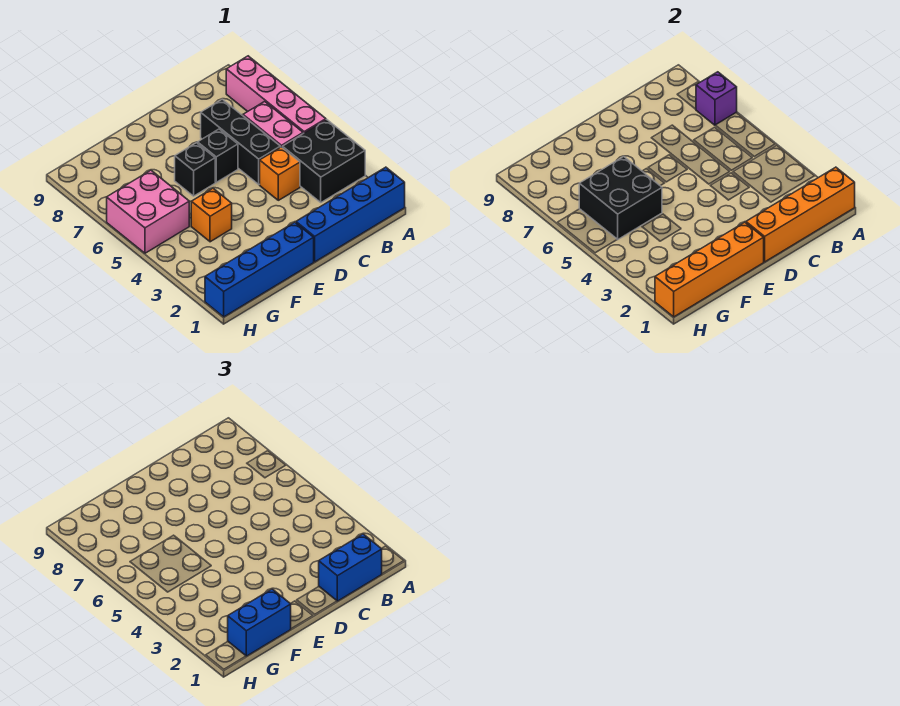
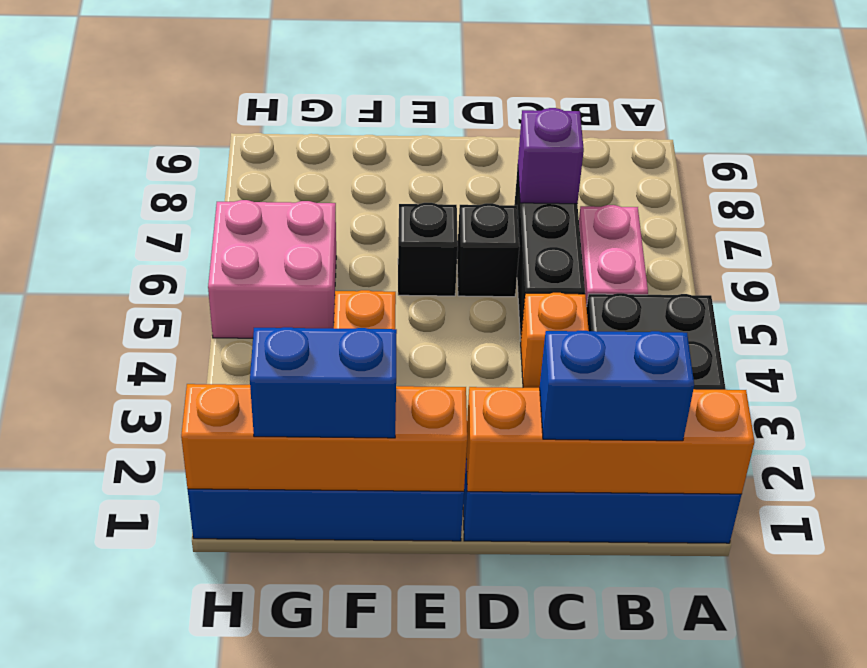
pink brick A5:A8 level 1 -> none
purple brick A7 level 2 -> purple brick C7 level 2
black brick F5:G6 level 2 -> none

